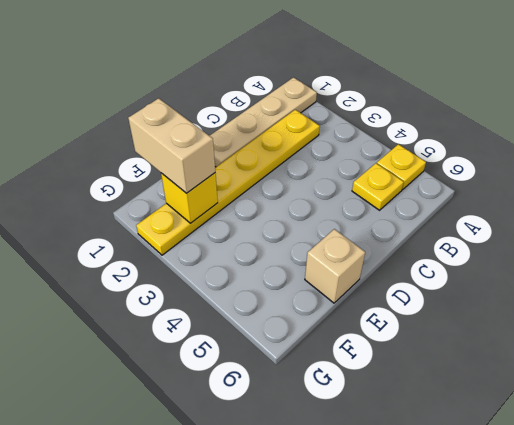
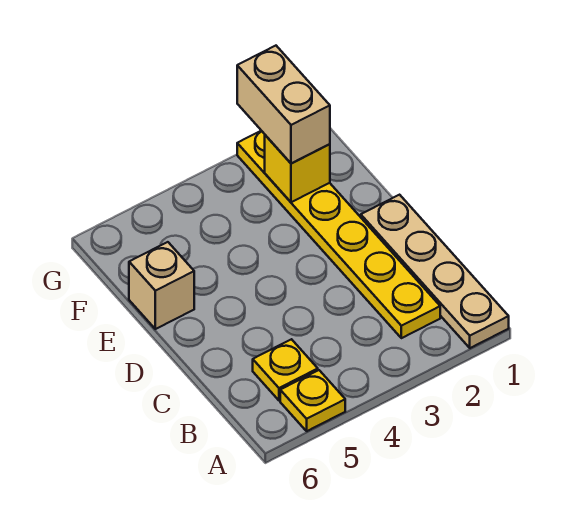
tan brick F1:F2 level 3 -> tan brick F2:G2 level 3

